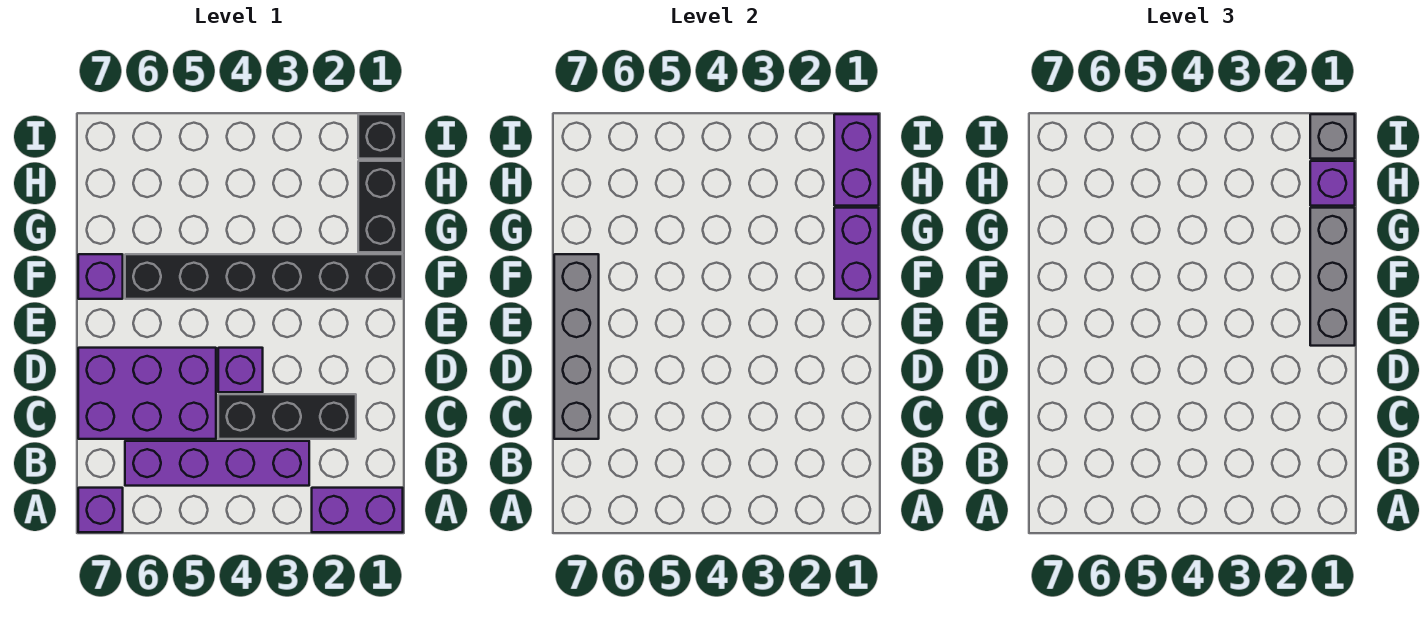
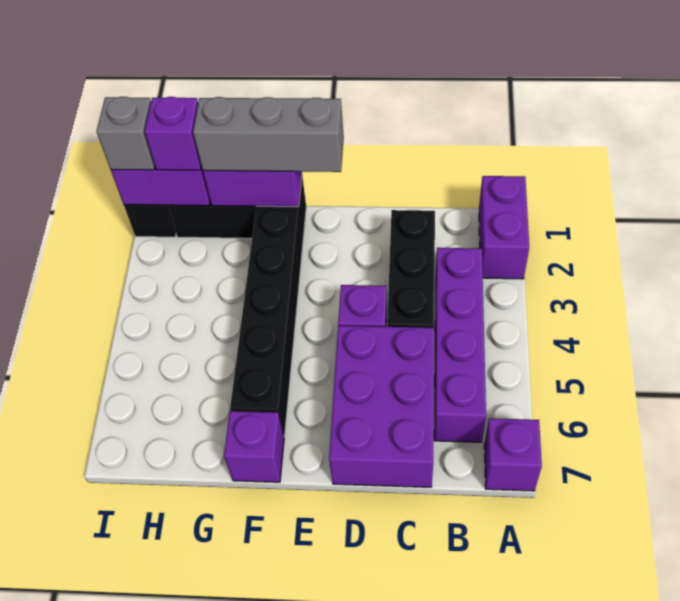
grey brick C7:F7 level 2 -> none

